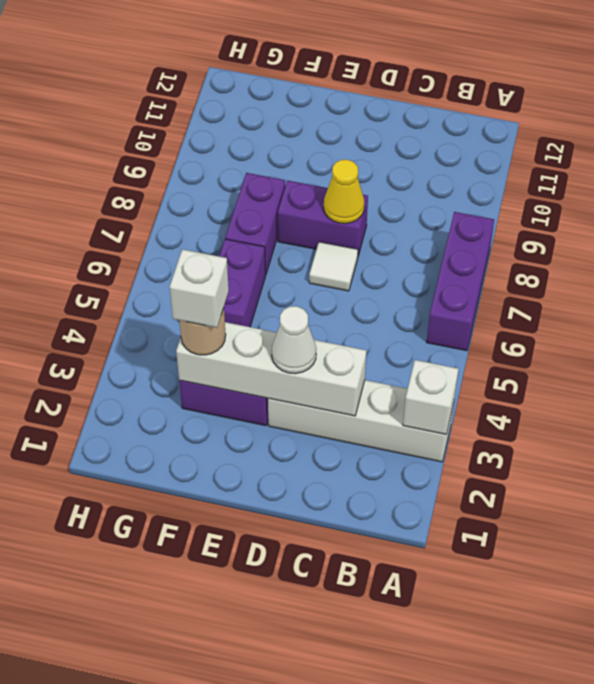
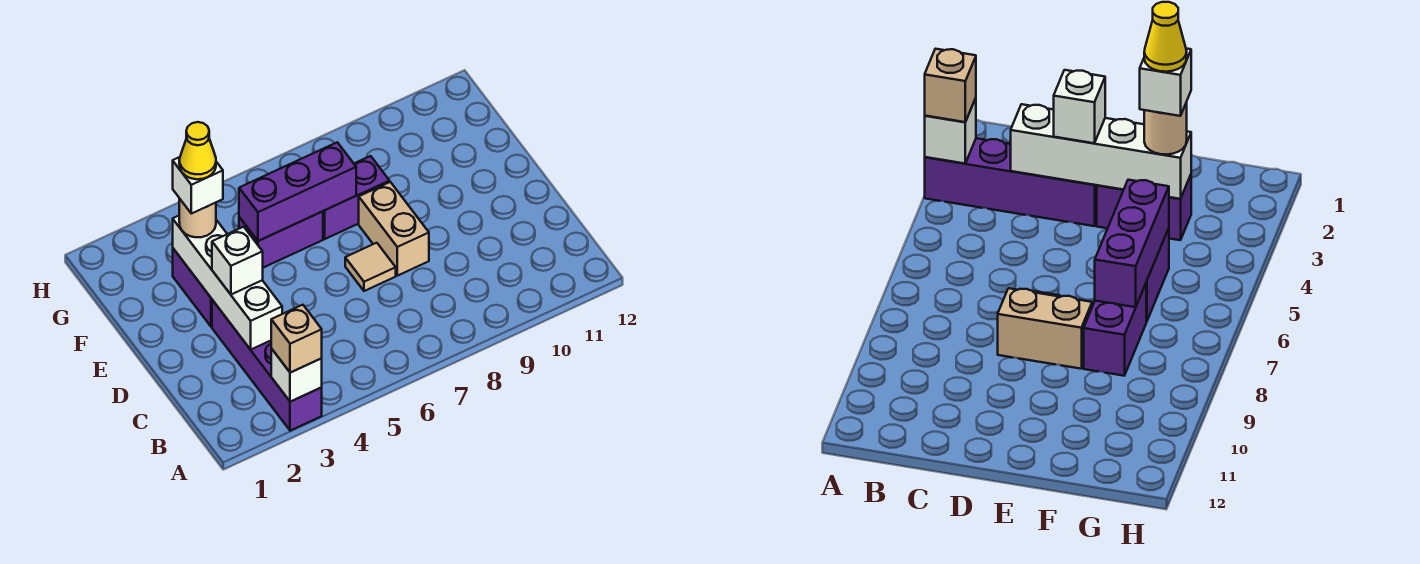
white brick A3:D3 level 1 -> purple brick A3:D3 level 1
none -> tan brick A3 level 3
purple brick A6:A8 level 1 -> purple brick F5:F7 level 2
white cone D3 level 3 -> white brick D3 level 3
white tile D7 level 1 -> tan tile D7 level 1
purple brick D8:E8 level 1 -> tan brick D8:E8 level 1
yellow cone D8 level 2 -> yellow cone F3 level 5

